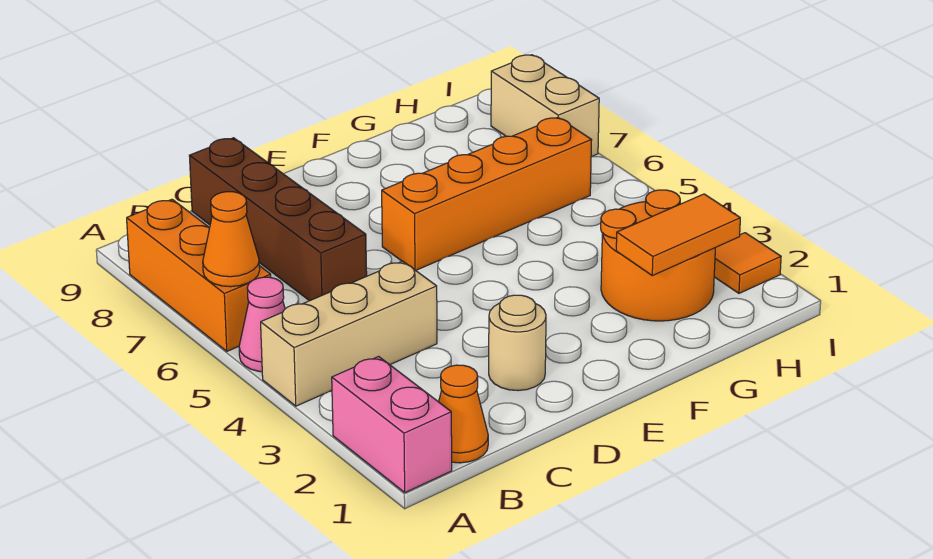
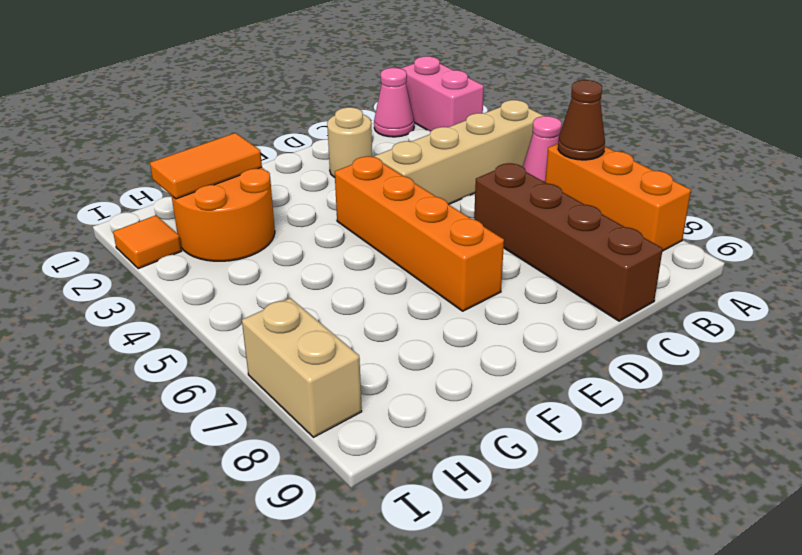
tan brick A4:C4 level 1 -> tan brick A4:D4 level 1
orange cone A6 level 2 -> brown cone A6 level 2
orange cone B1 level 1 -> pink cone B1 level 1
orange brick E6:H6 level 1 -> orange brick E4:E7 level 1

